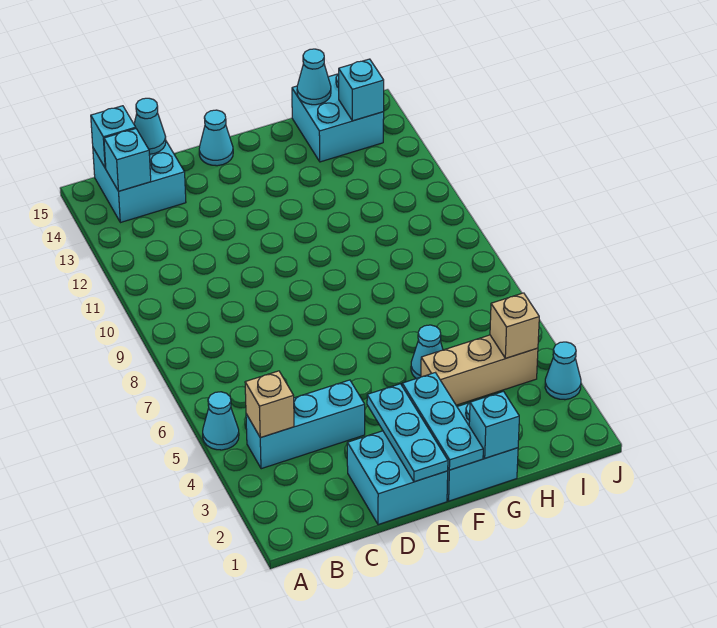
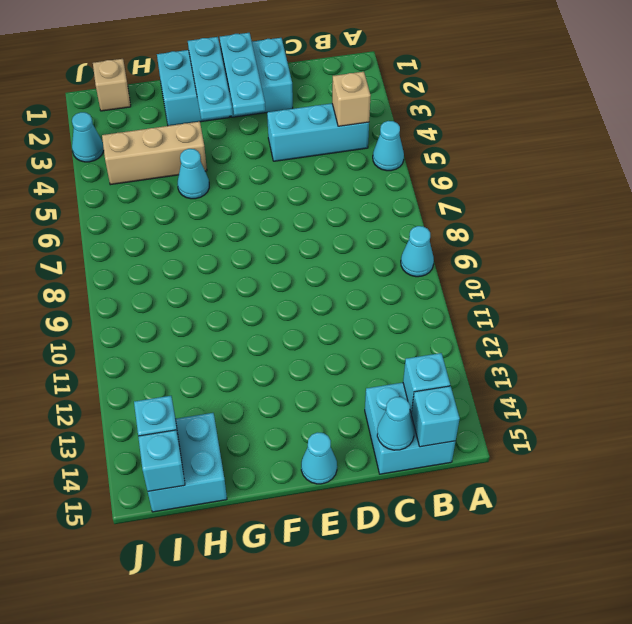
cyan brick G1 level 2 -> cyan brick I15 level 2
cyan cone H15 level 2 -> cyan cone A9 level 1
tan brick I4 level 2 -> tan brick I1 level 1

